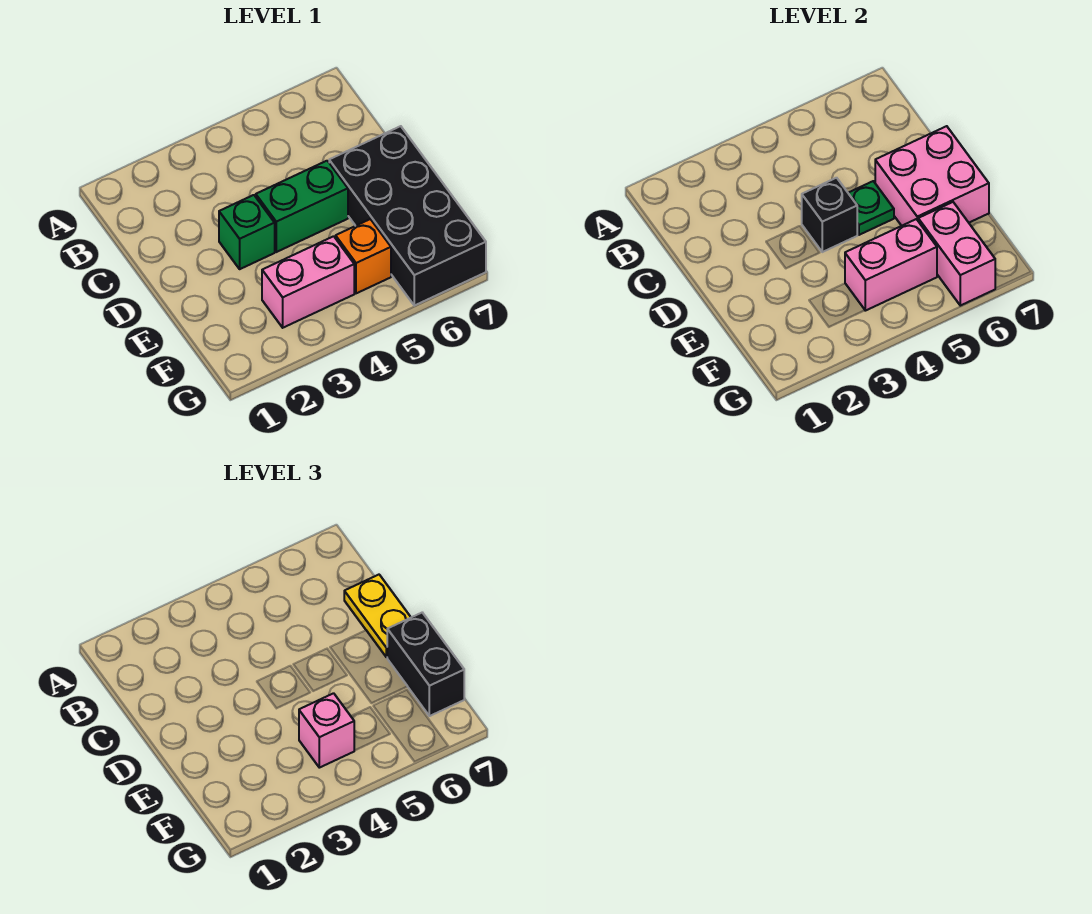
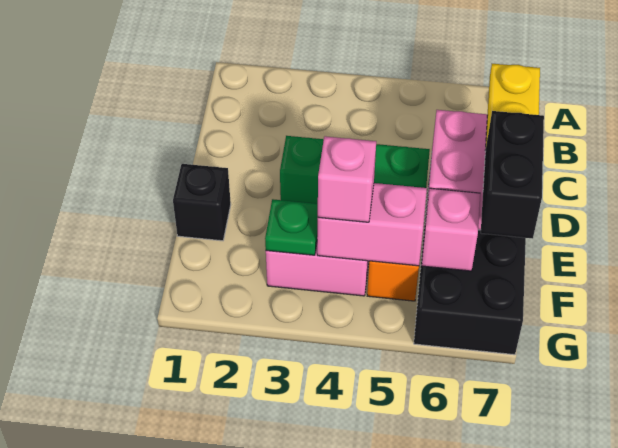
black brick D4 level 2 -> black brick E1 level 1
green plate D5 level 2 -> green plate F3 level 2
pink brick F6:G6 level 2 -> pink brick F6 level 2

